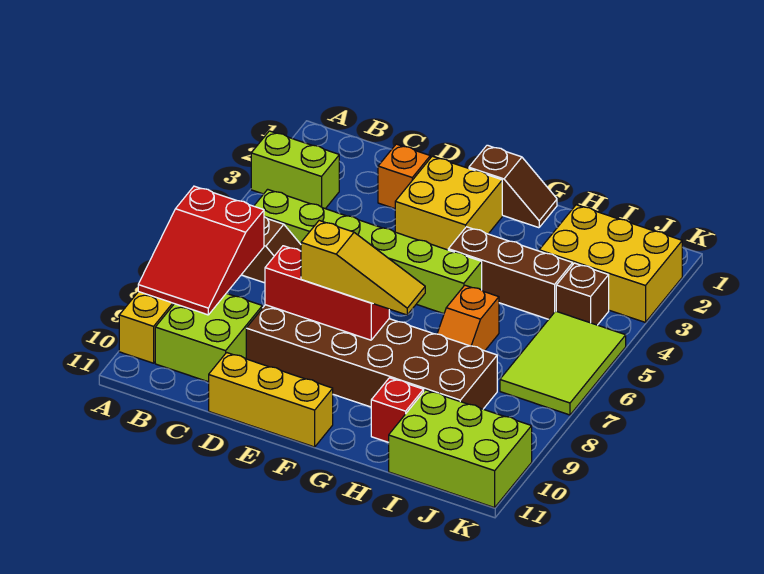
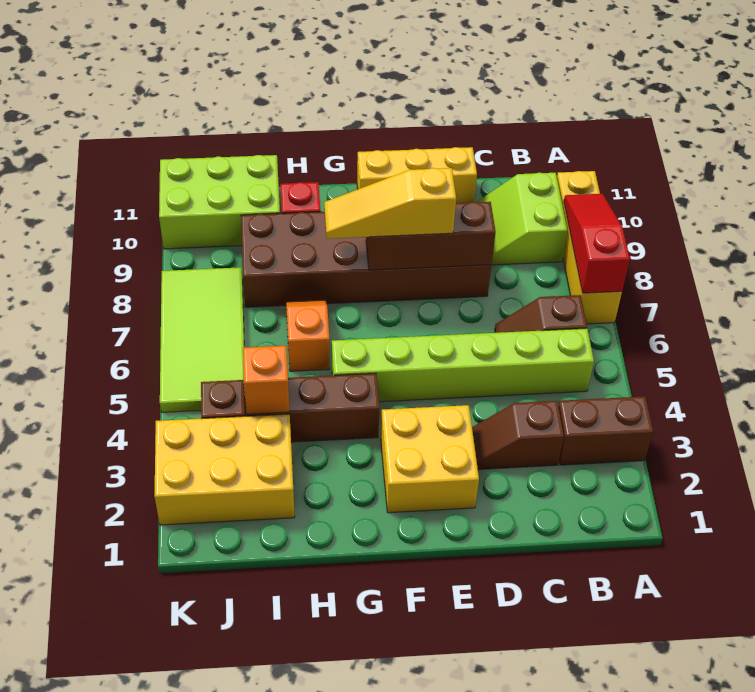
lime brick A3:B3 level 1 -> brown brick A3:B3 level 1
red slope A7:B9 level 2 top 7 -> red slope A7:A9 level 2 top 7
lime brick B9:C10 level 1 -> lime slope B9:C10 level 1 top B
orange brick D2 level 1 -> orange brick I4 level 2
red brick D8:F8 level 2 -> brown brick D8:F8 level 2
brown slope F1:G1 level 1 top F -> brown slope C3:D3 level 1 top C
lime tile J5:K7 level 1 -> lime tile J5:K8 level 1

